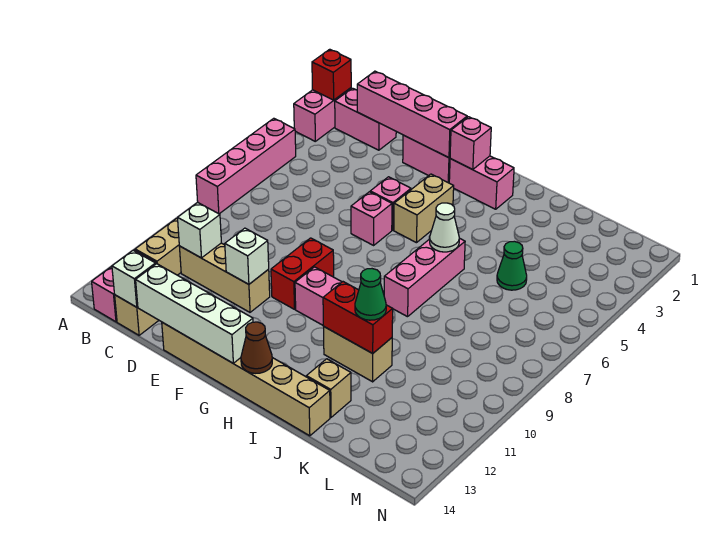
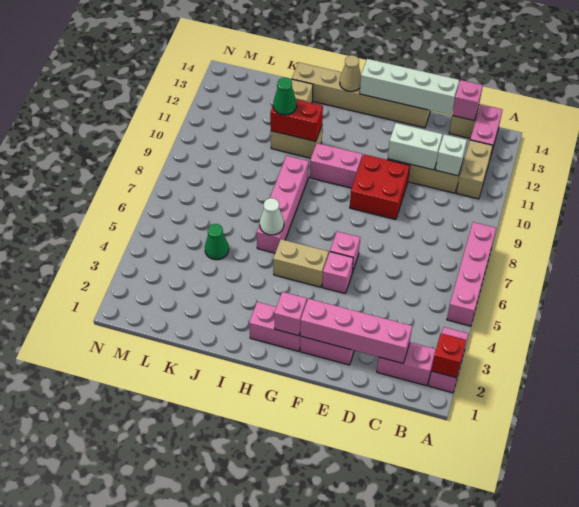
white brick C14 level 2 -> pink brick C14 level 2
white brick E11 level 2 -> white brick D11:E11 level 2
red brick F9:F10 level 1 -> red brick E9:F10 level 1
tan brick G4:G5 level 1 -> tan brick G5:H5 level 1
brown cone H14 level 2 -> tan cone H14 level 2
pink brick I6:I8 level 1 -> pink brick I6:I9 level 1

